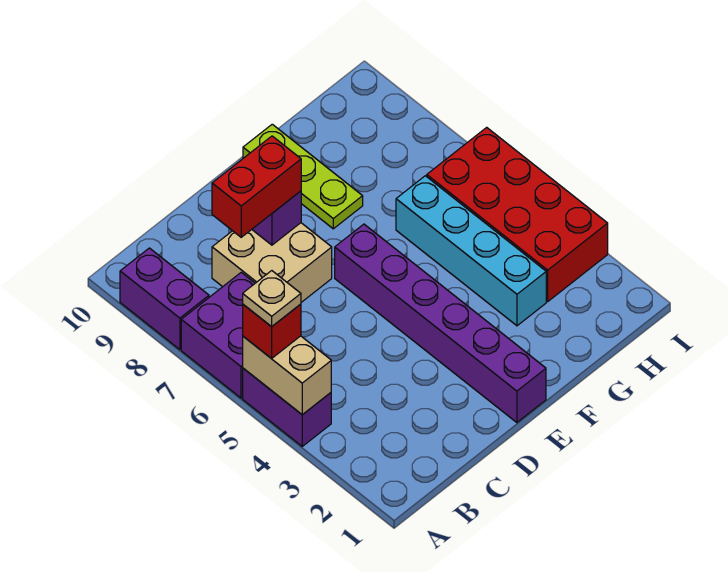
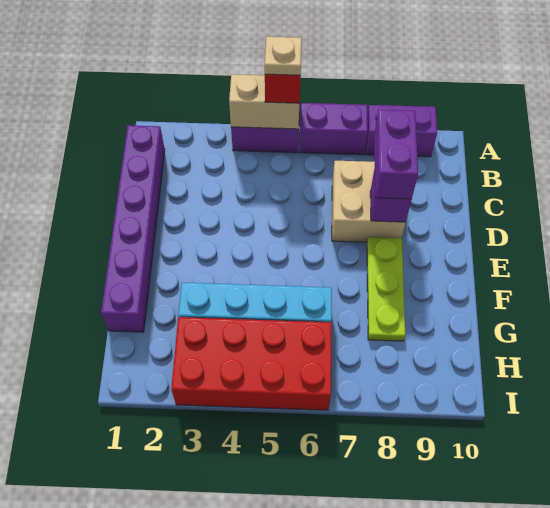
purple brick A6:B7 level 1 -> purple brick A6:A7 level 1
red brick C8:D8 level 3 -> purple brick C8:D8 level 3
purple brick E1:E6 level 1 -> purple brick B1:G1 level 1
lime plate F8:F10 level 1 -> lime plate E8:G8 level 1

